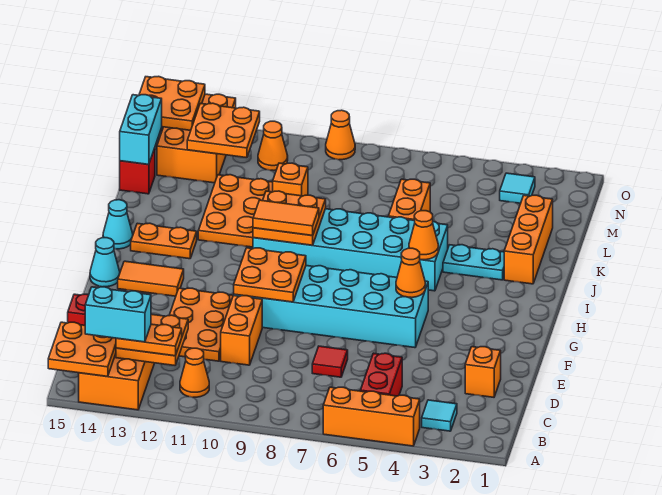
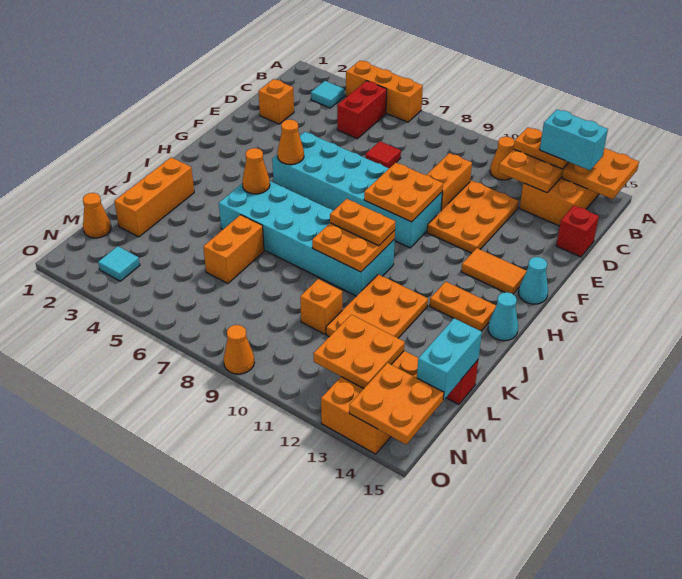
orange tile I9:I10 level 3 -> orange plate I9:I10 level 3
cyan plate J3:J4 level 1 -> none
orange cone N11 level 1 -> orange cone M1 level 1

